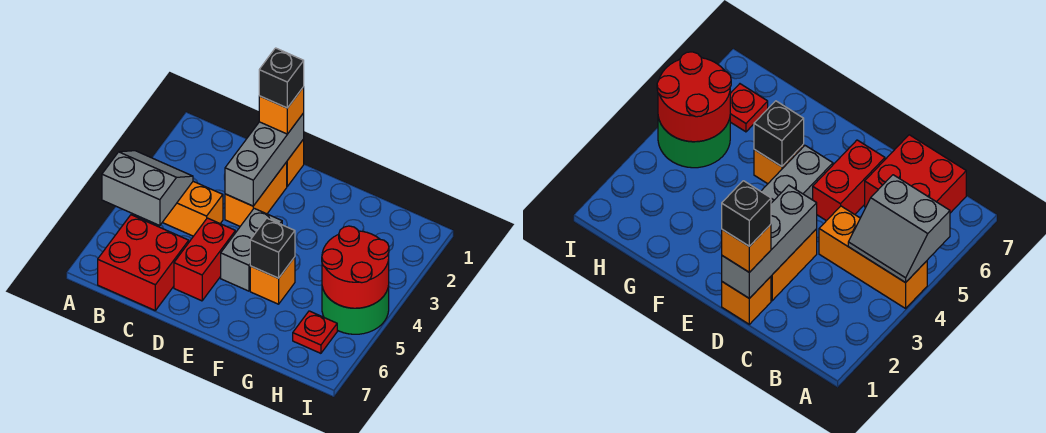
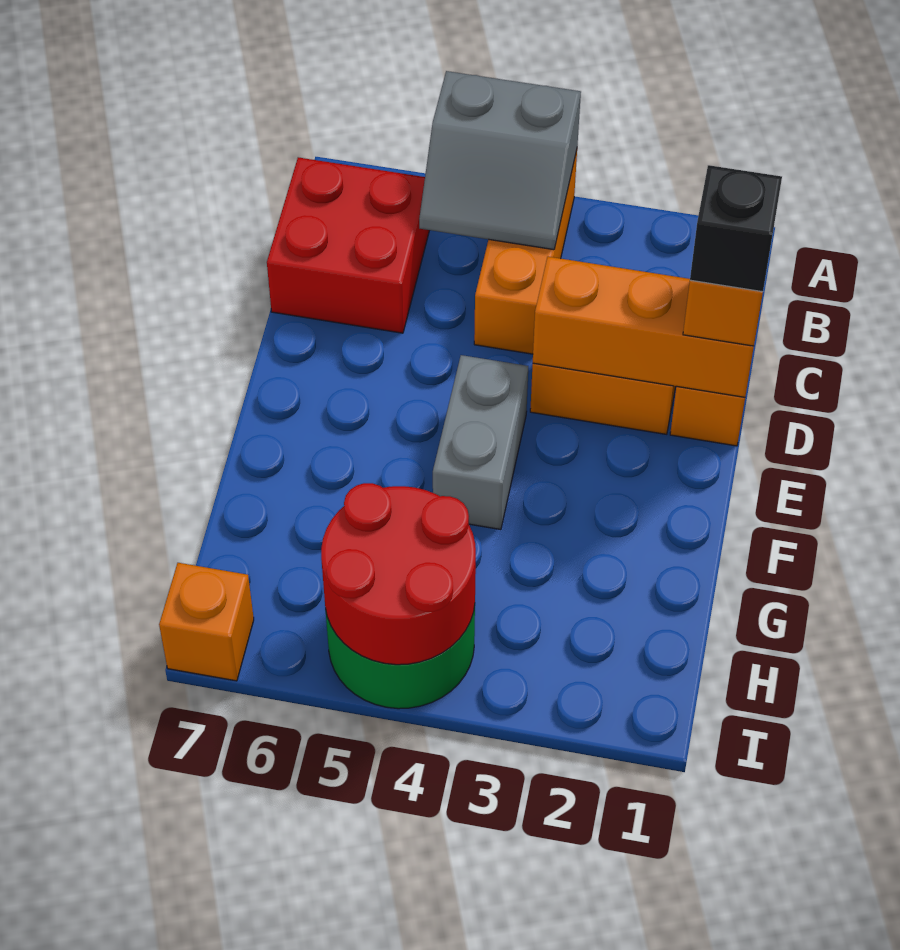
grey slope A4:B5 level 2 top 5 -> grey slope A4:B5 level 2 top A
grey brick D1:D3 level 2 -> orange brick D1:D3 level 2
red brick D5:D6 level 1 -> none
grey brick E4:E5 level 1 -> grey brick E4:F4 level 1
orange brick F5 level 1 -> orange brick I7 level 1
black brick F5 level 2 -> none
red plate H6 level 1 -> none

